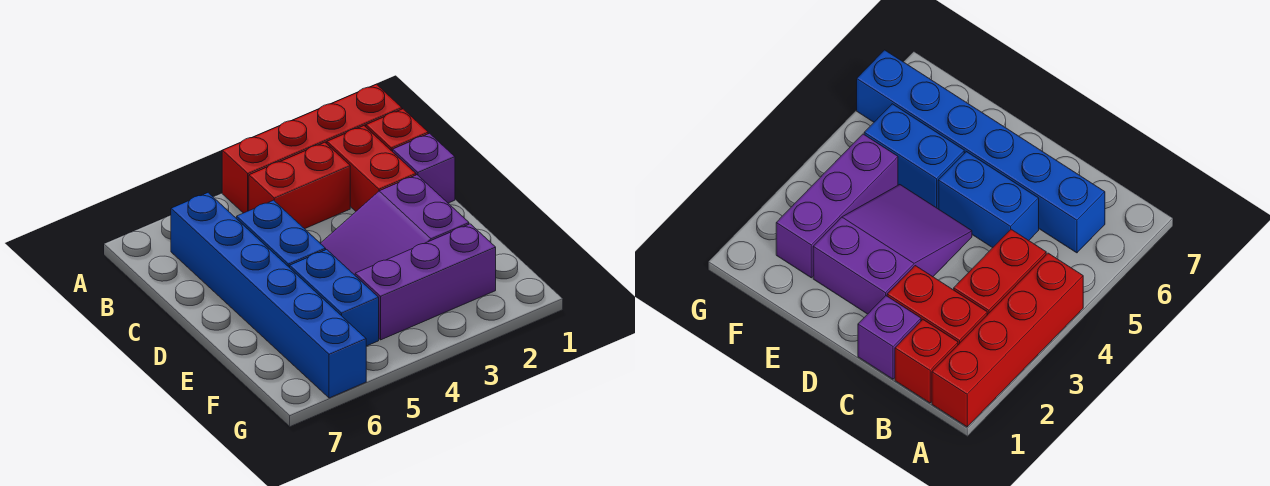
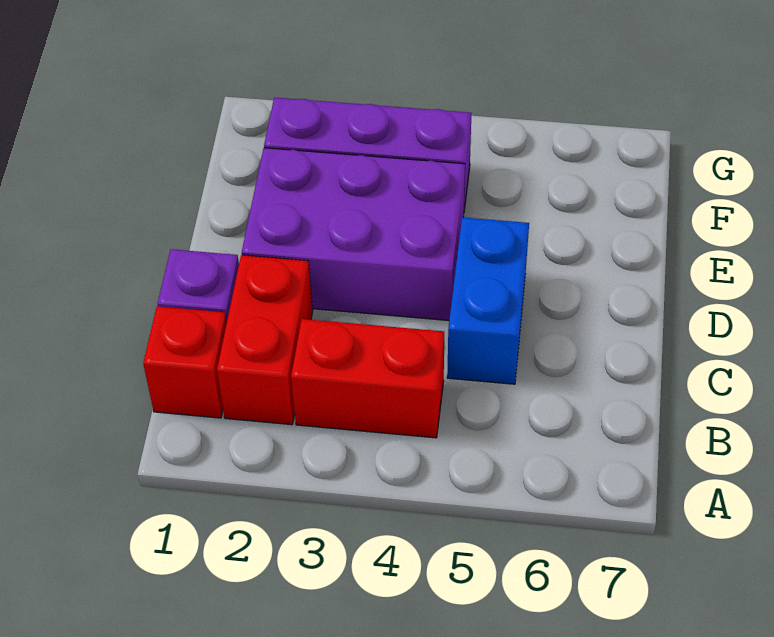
red brick A1:A4 level 1 -> none
blue brick B6:G6 level 1 -> none
purple slope D2:E4 level 1 top 2 -> purple brick D2:E4 level 1
blue brick E5:F5 level 1 -> none

